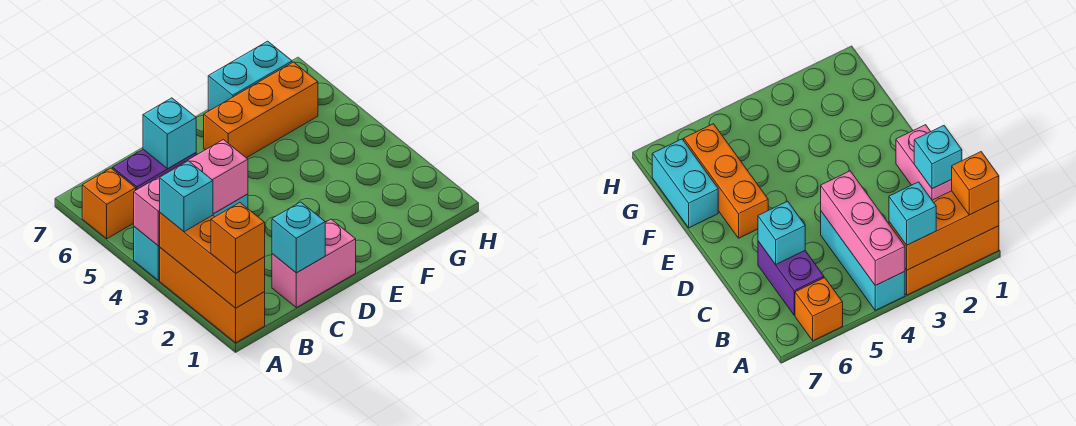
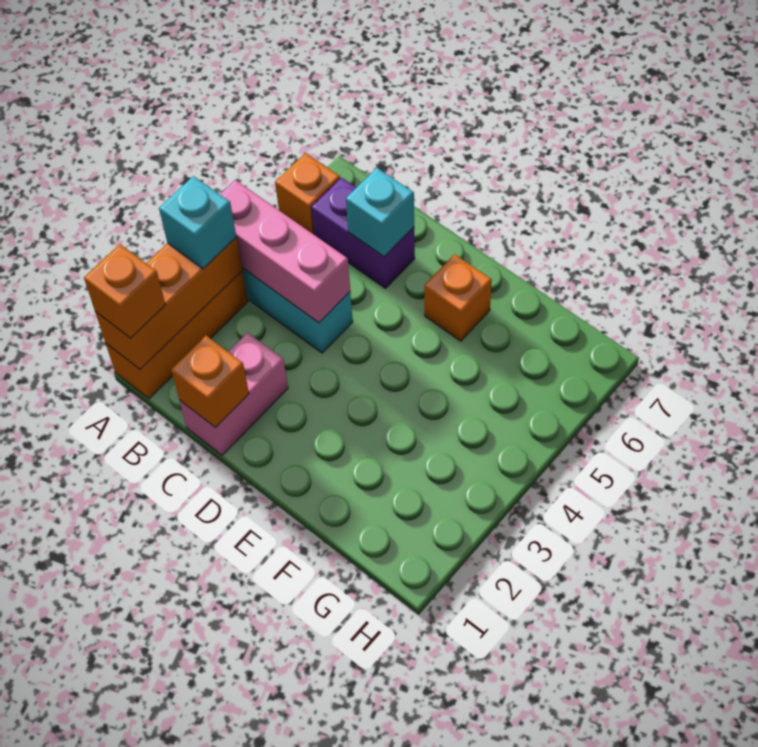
pink brick C1:D1 level 1 -> pink brick C1:C2 level 1
cyan brick C1 level 2 -> orange brick C1 level 2
orange brick E6:G6 level 1 -> orange brick E6 level 1
cyan brick F7:G7 level 1 -> none

